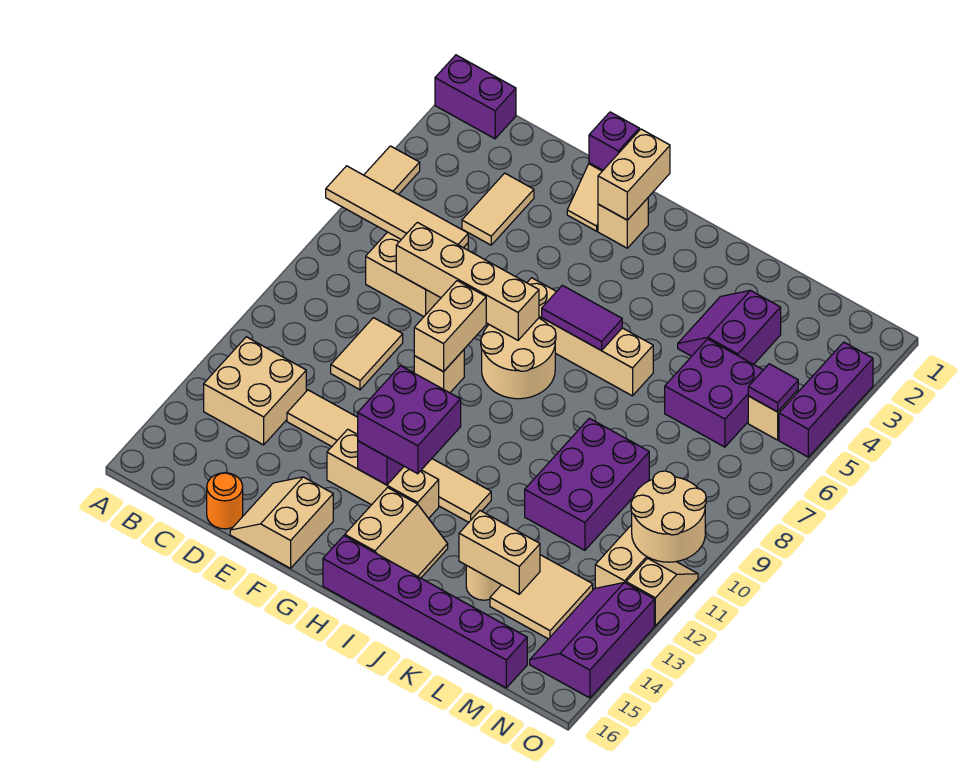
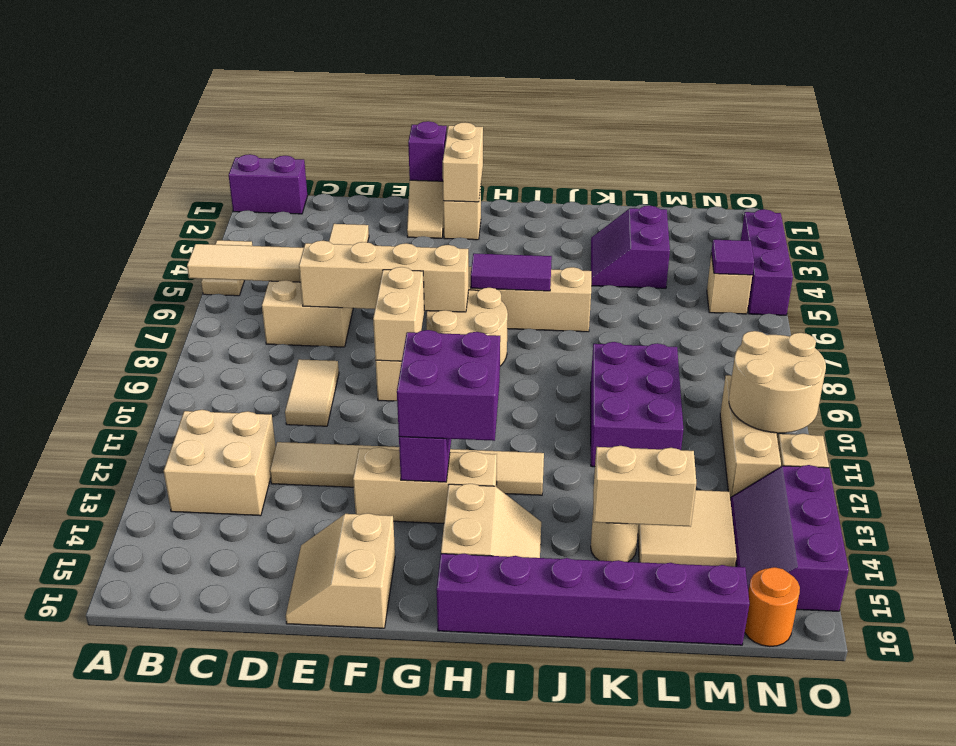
orange round brick D16 level 1 -> orange round brick N16 level 1
purple brick L5:M6 level 1 -> none

